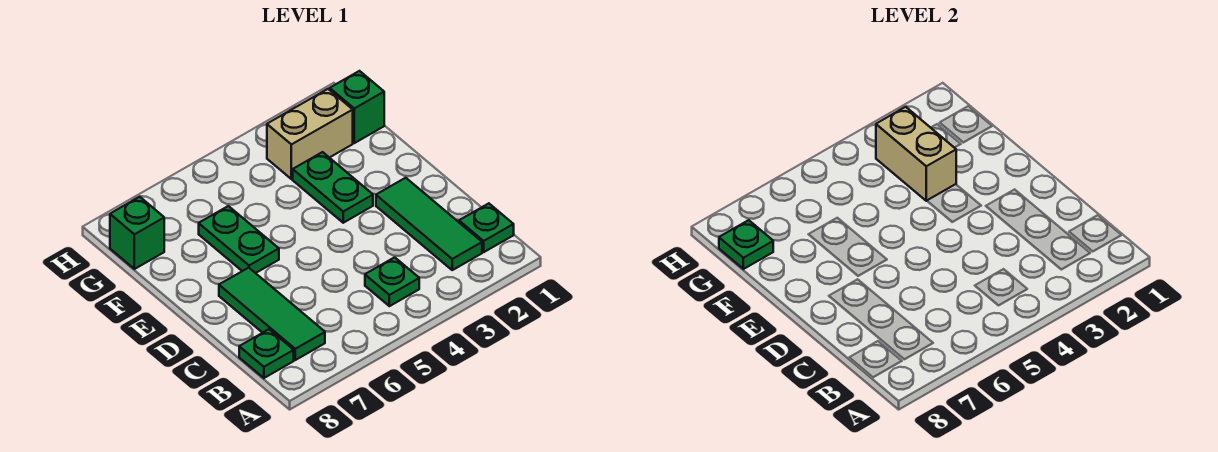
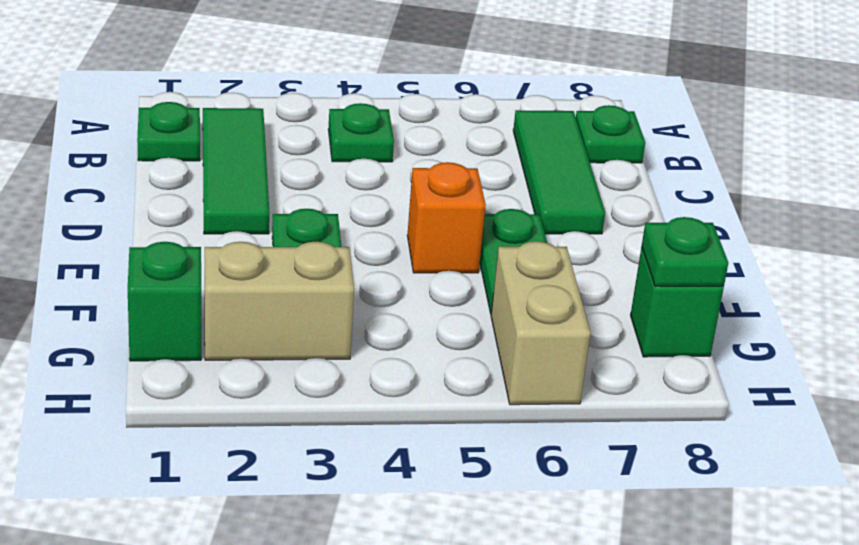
none -> orange brick E5 level 1
tan brick F3:G3 level 2 -> tan brick G6:H6 level 1

